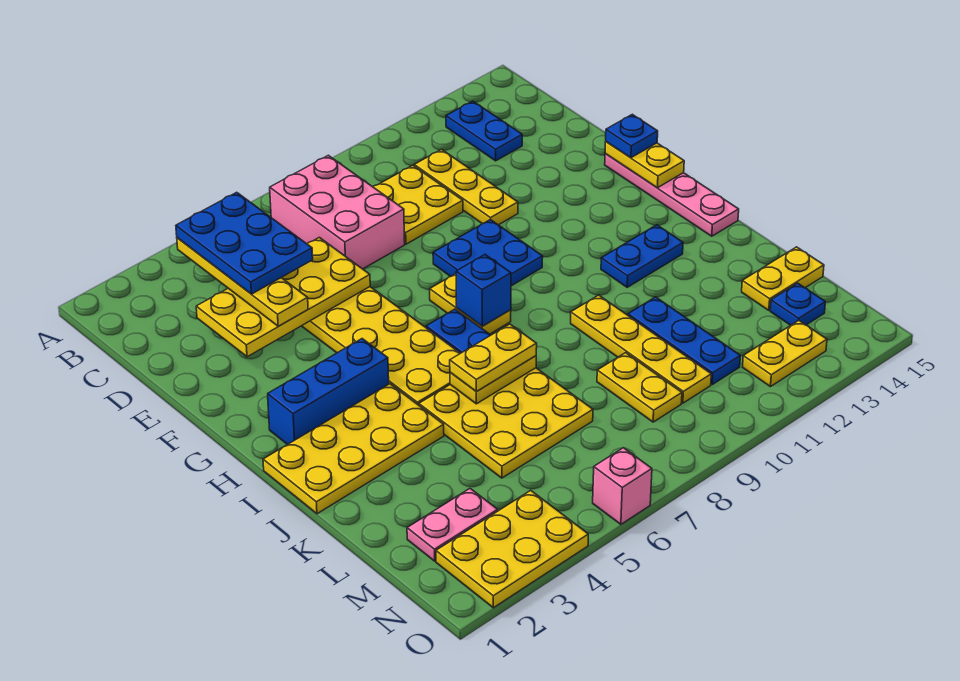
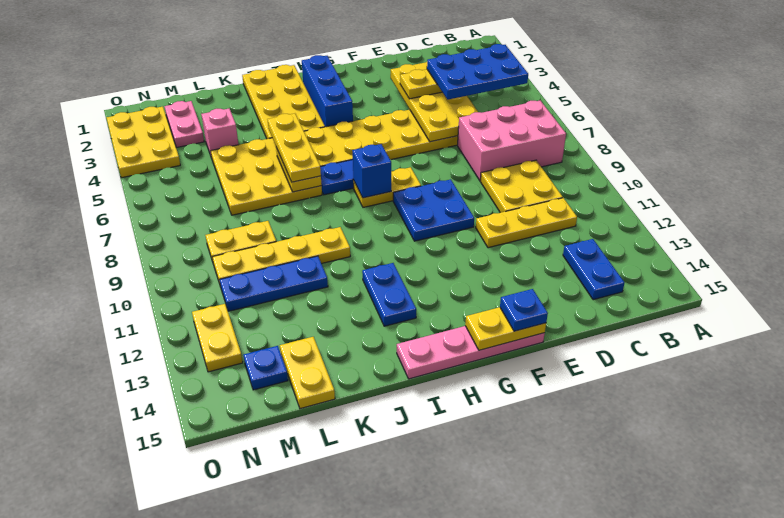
blue plate B13:C13 level 1 -> blue plate C13:C14 level 1
yellow plate J6:J7 level 3 -> yellow plate J5:J7 level 3
pink brick O6 level 1 -> pink brick L4 level 1

